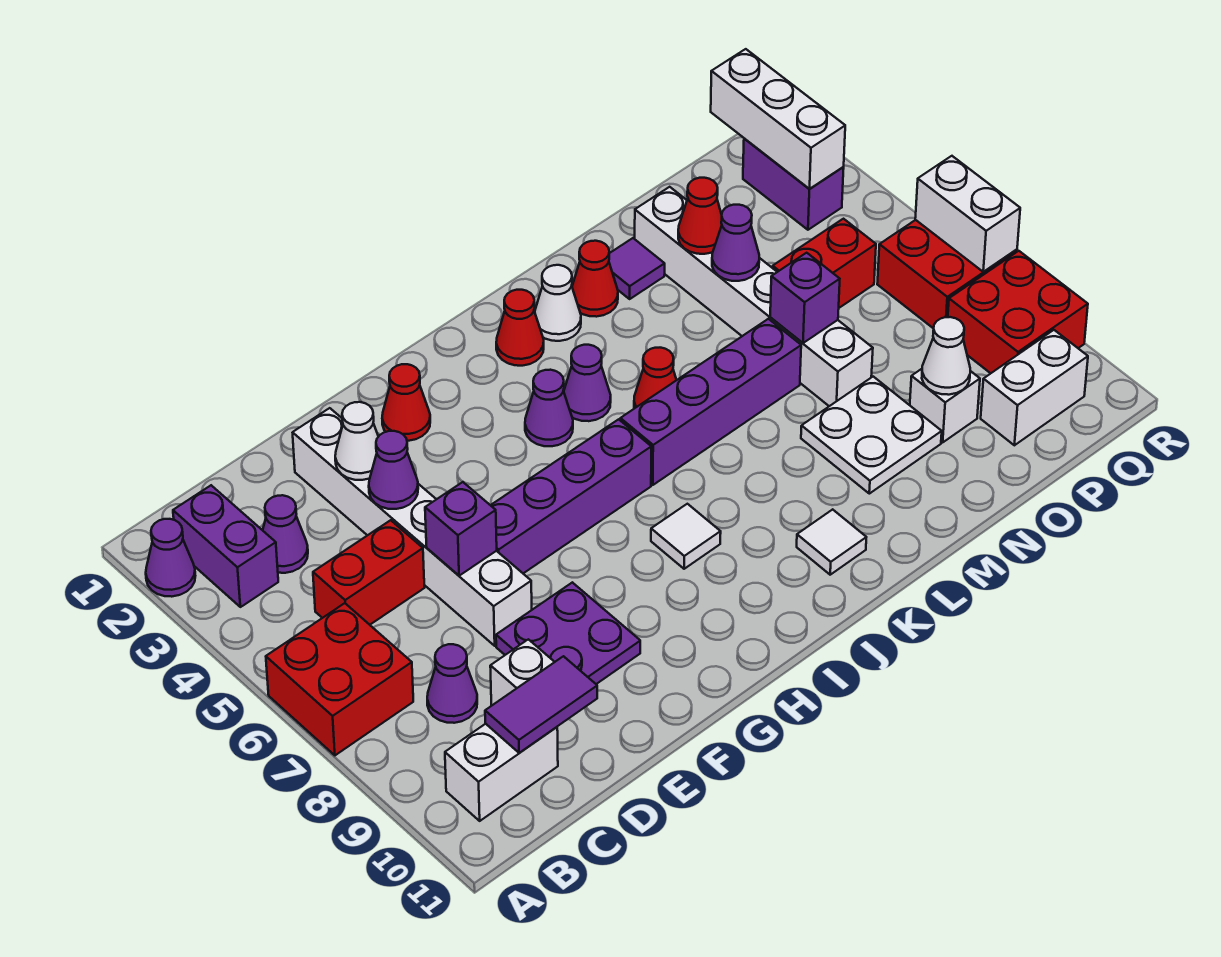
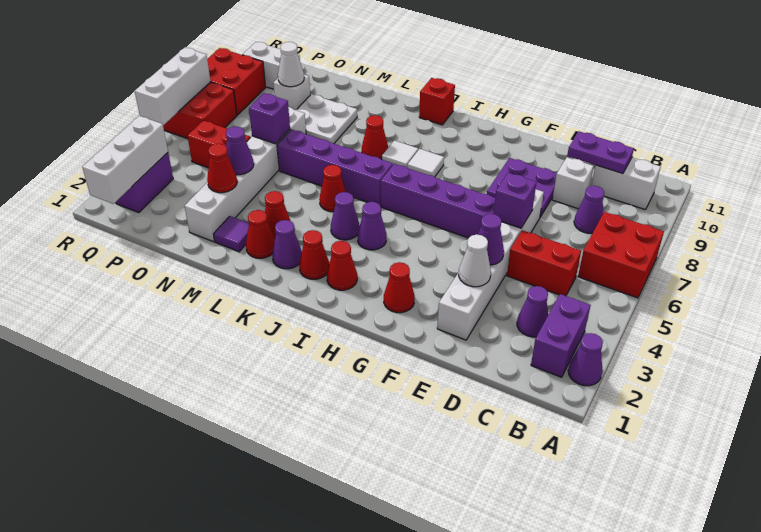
purple tile C10:D10 level 2 -> purple plate C10:D10 level 2
none -> red cone I2 level 1
none -> red brick J11 level 1
white cone K2 level 1 -> purple cone K2 level 1
none -> red cone K8 level 1
white tile K10 level 1 -> white tile J8 level 1
none -> red cone L3 level 1
white brick R6:R7 level 2 -> white brick R5:R7 level 2

